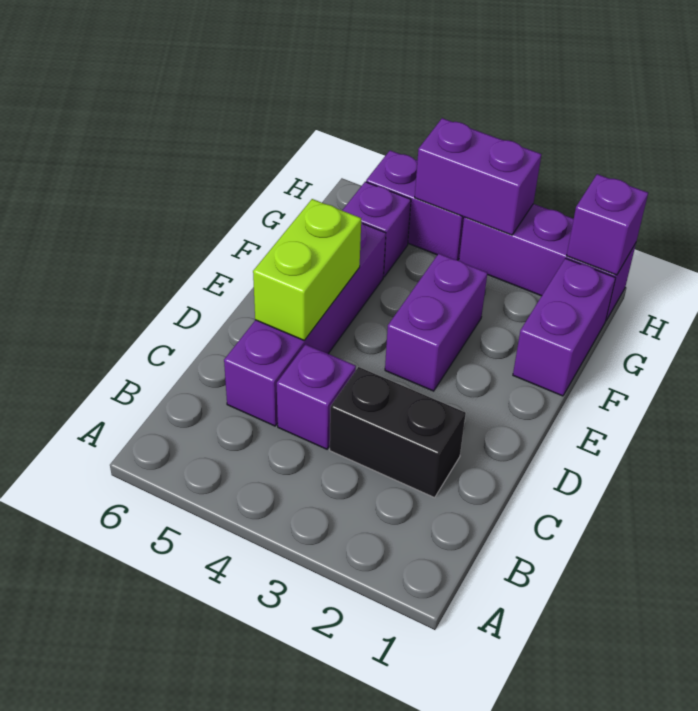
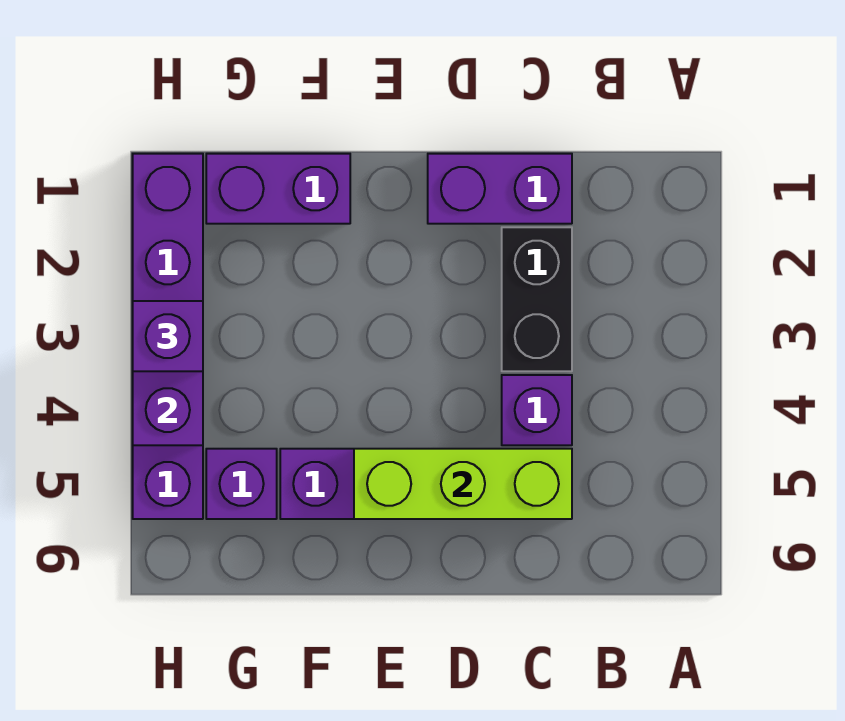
lime brick D5:E5 level 2 -> lime brick C5:E5 level 2
purple brick E3:F3 level 1 -> purple brick C1:D1 level 1
purple brick H1 level 2 -> purple brick H3 level 3

